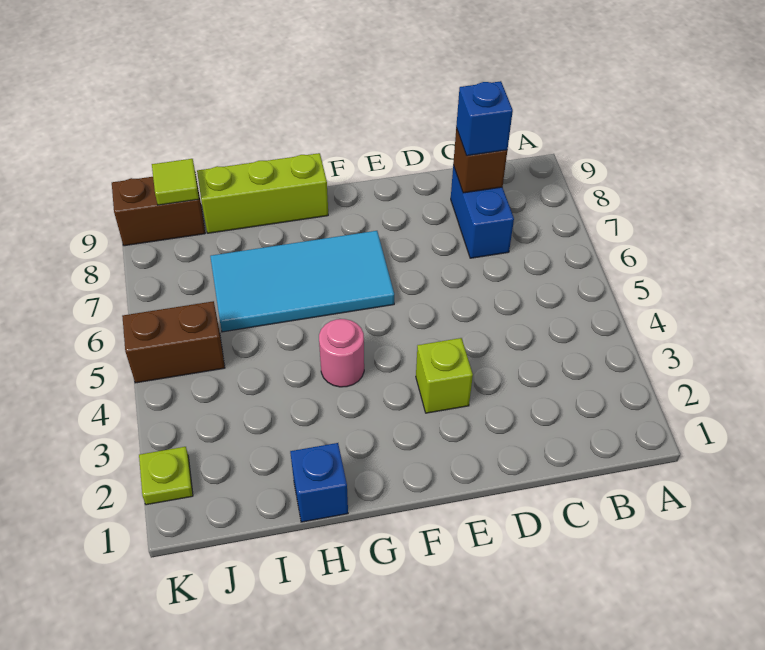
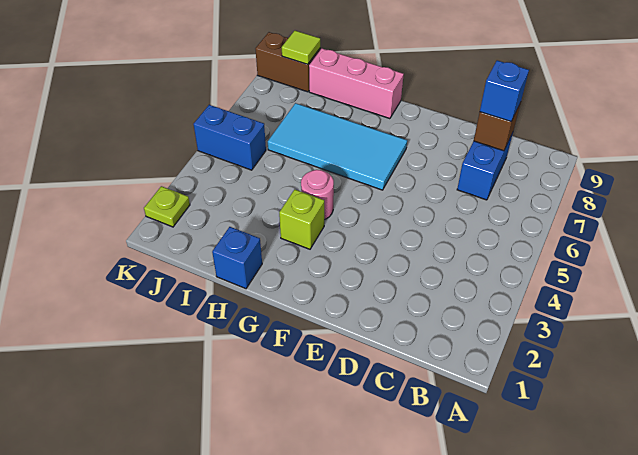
lime brick E3 level 1 -> lime brick G3 level 1
lime brick G9:I9 level 1 -> pink brick G9:I9 level 1
brown brick J5:K5 level 1 -> blue brick J5:K5 level 1

